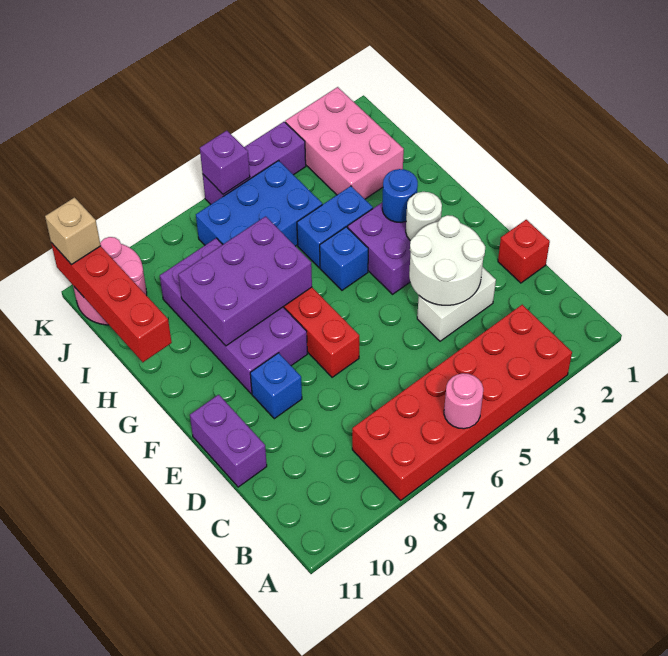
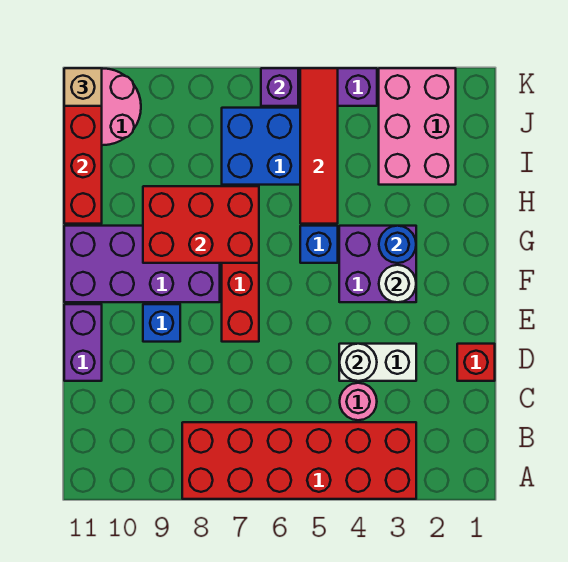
pink round brick A6 level 2 -> pink round brick C4 level 1
white round brick D3:E4 level 2 -> white round brick D4 level 2
purple brick F8:I9 level 1 -> purple brick F8:G11 level 1
purple brick G7:H9 level 2 -> red brick G7:H9 level 2
blue brick H4:H5 level 1 -> none
none -> red tile H5:K5 level 2

